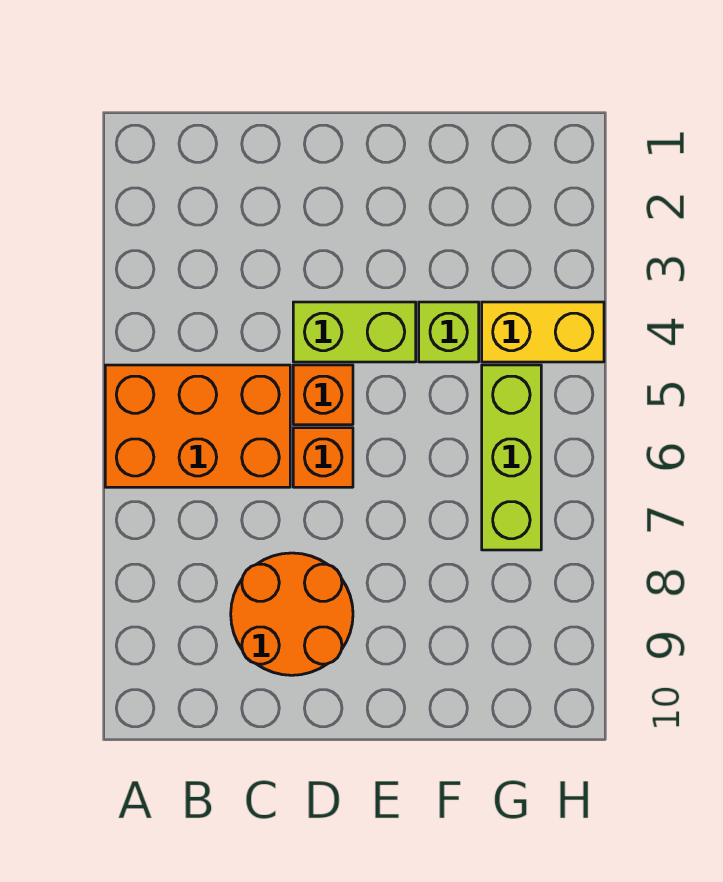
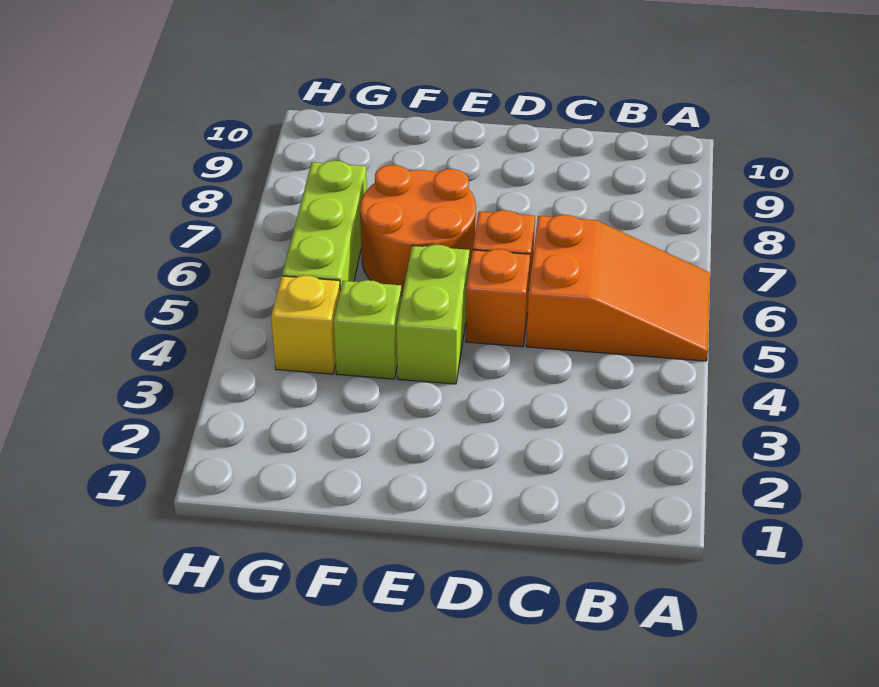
orange brick A5:C6 level 1 -> orange slope A5:C6 level 1 top C
orange round brick C8:D9 level 1 -> orange round brick E6:F7 level 1
lime brick D4:E4 level 1 -> lime brick E4:E5 level 1
yellow brick G4:H4 level 1 -> yellow brick G4 level 1

